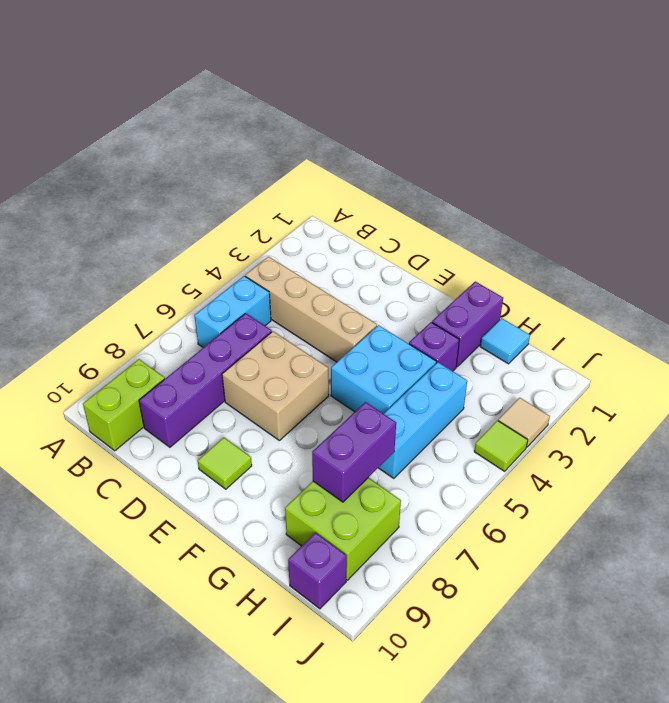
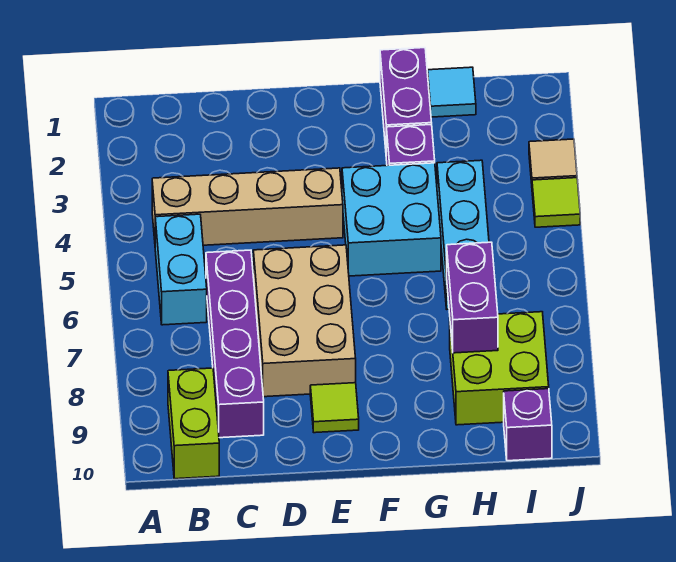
tan brick D6:E7 level 1 -> tan brick D6:E8 level 1

